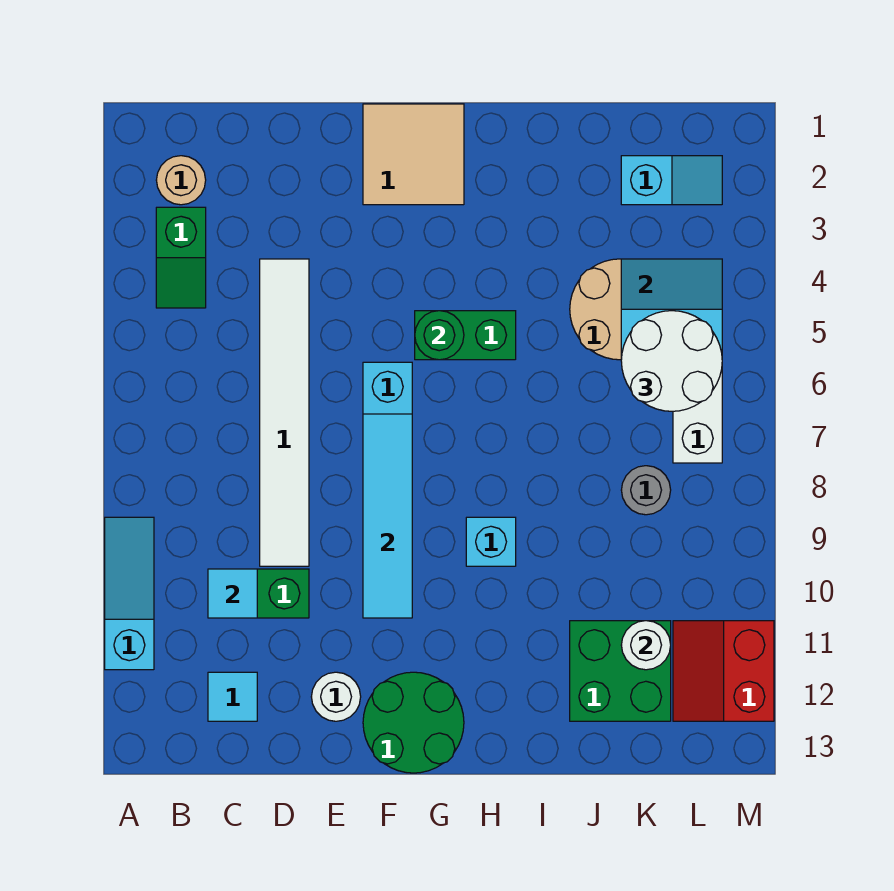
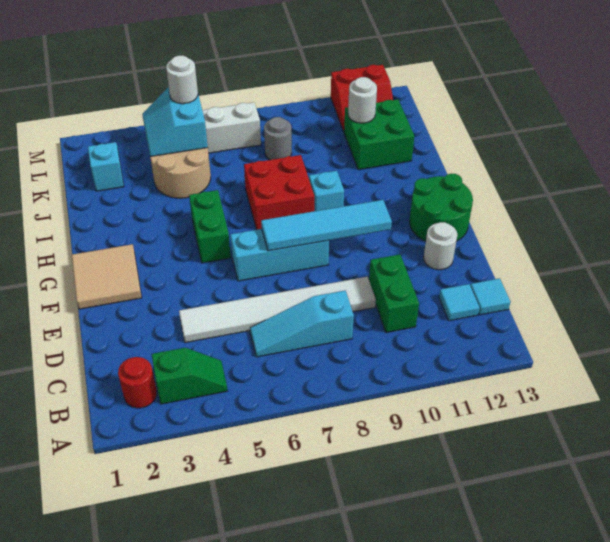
cyan slope A9:A11 level 1 top 11 -> cyan slope C6:C8 level 1 top 8
tan round brick B2 level 1 -> red round brick B2 level 1
cyan tile C10 level 2 -> cyan tile C13 level 1
green round brick G5 level 2 -> none
none -> red brick H7:I8 level 1
white round brick K5:L6 level 3 -> white round brick L5 level 3

